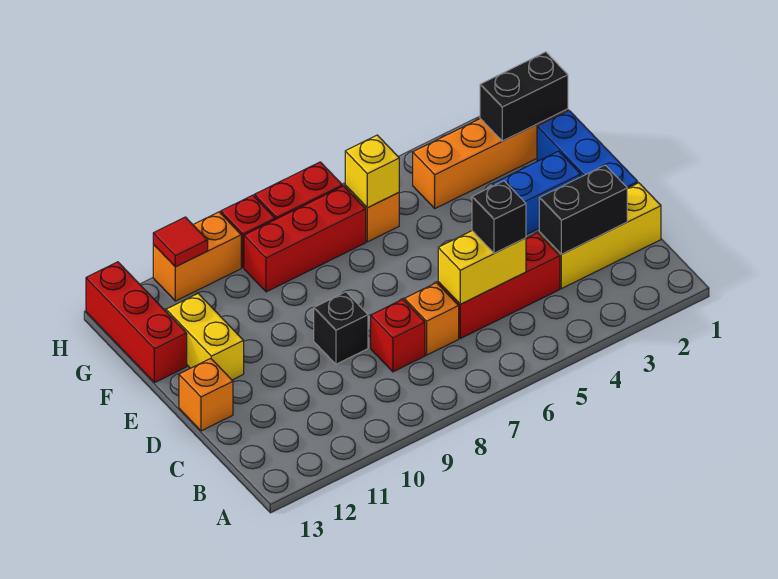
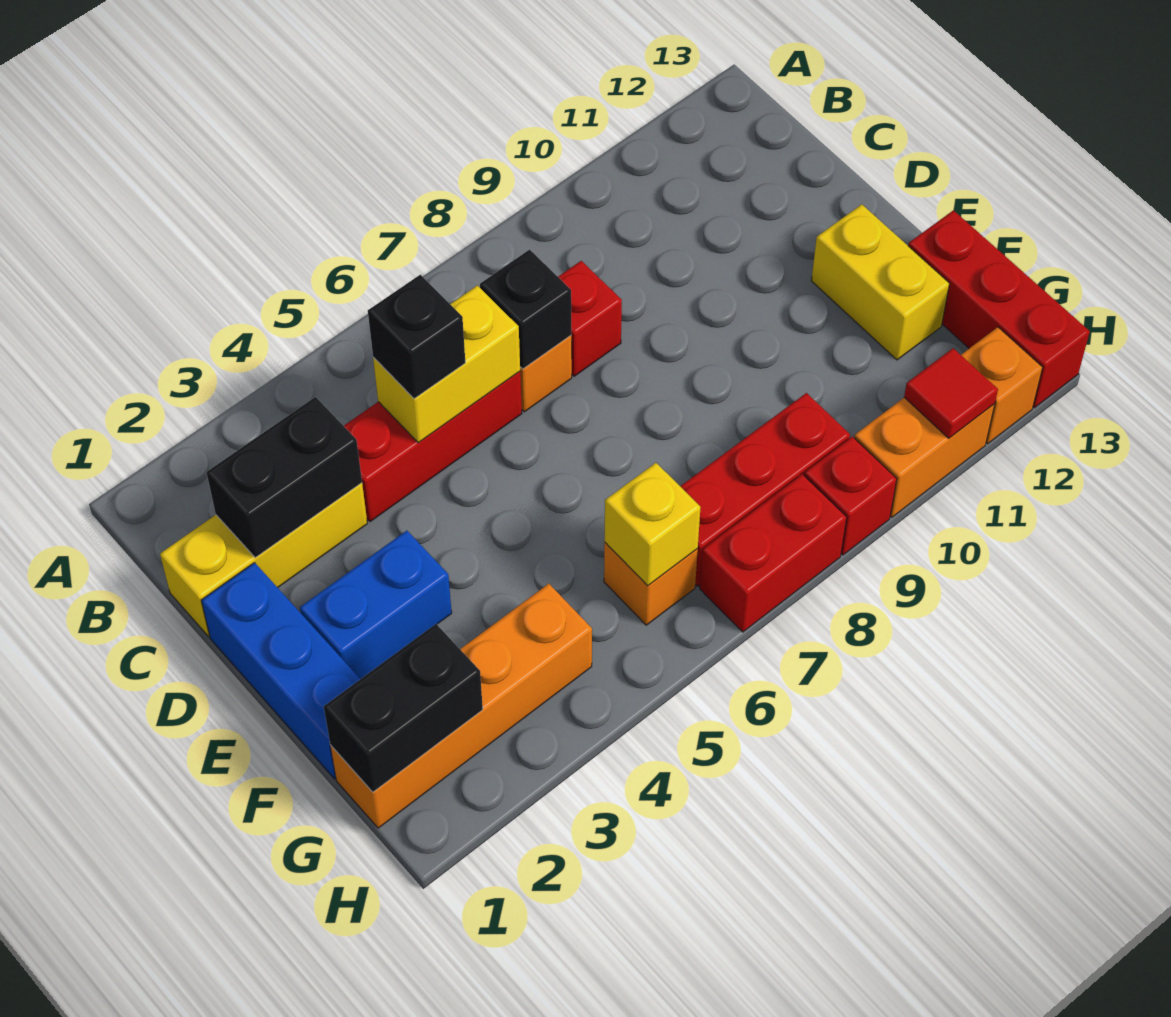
black brick D9 level 1 -> black brick C7 level 2
orange brick D13 level 1 -> orange brick H12 level 1

